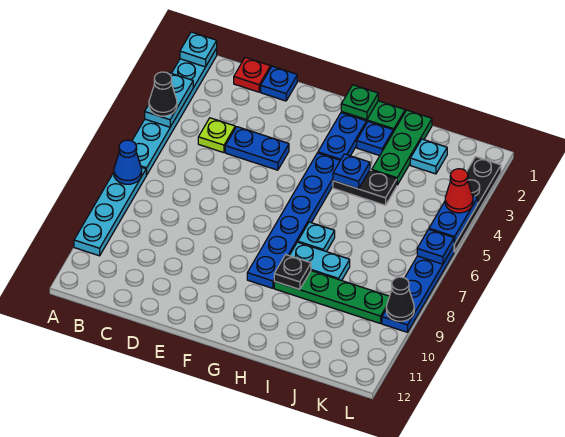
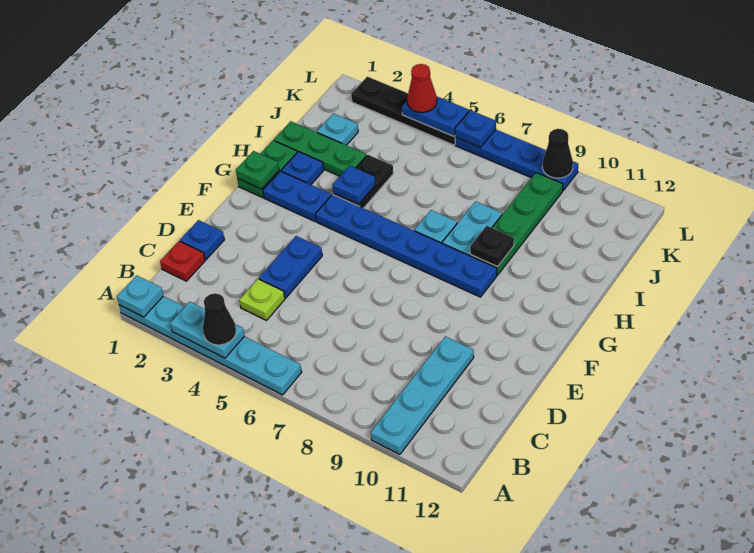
cyan plate A7:A10 level 1 -> cyan plate A10:D10 level 1
blue cone A7 level 2 -> none

